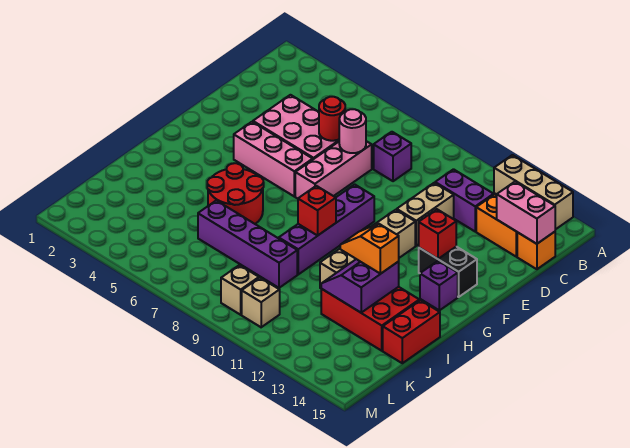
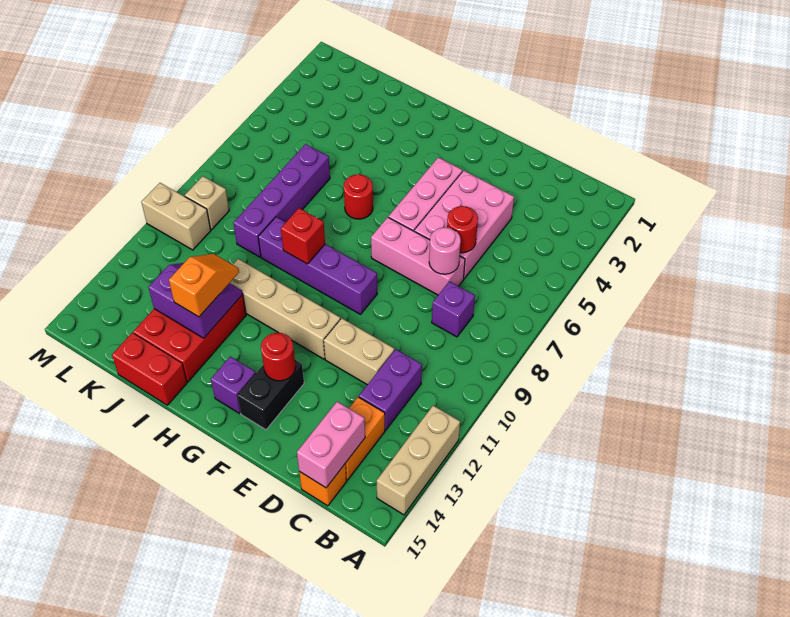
red brick F13 level 2 -> red round brick F13 level 2
red round brick H5:I6 level 1 -> red round brick H6 level 1
tan brick L10 level 1 -> tan brick L10:M10 level 1

